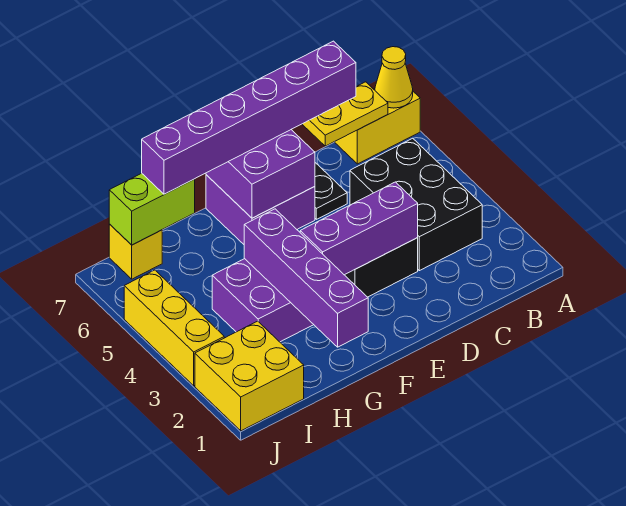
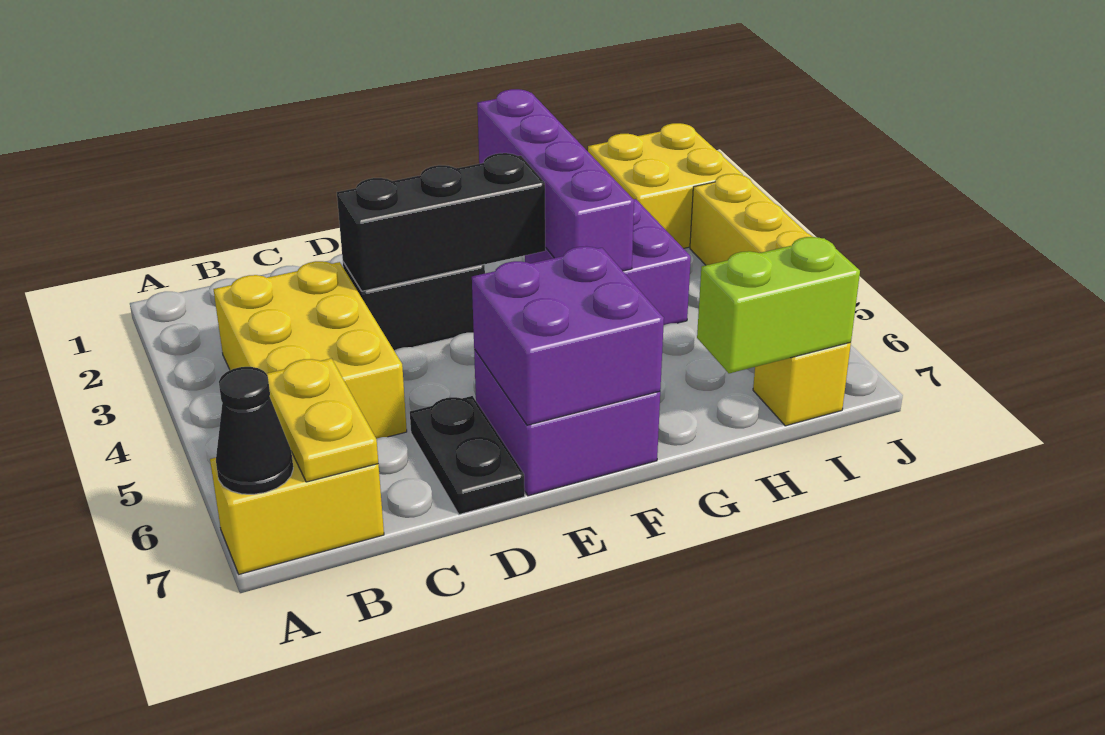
yellow cone A7 level 2 -> black cone A7 level 2
black brick B3:C5 level 1 -> yellow brick B3:C5 level 1
yellow plate B7:C7 level 2 -> yellow plate B6:B7 level 2
purple brick C7:H7 level 3 -> none
purple brick D3:F3 level 2 -> black brick D3:F3 level 2

